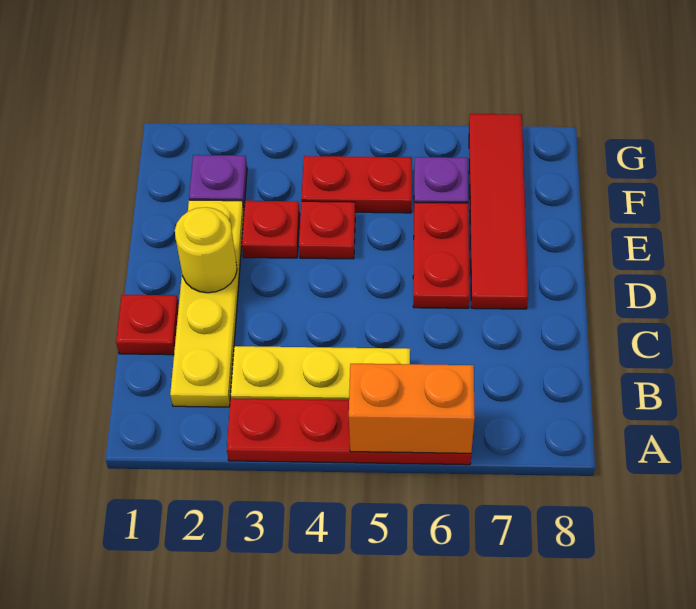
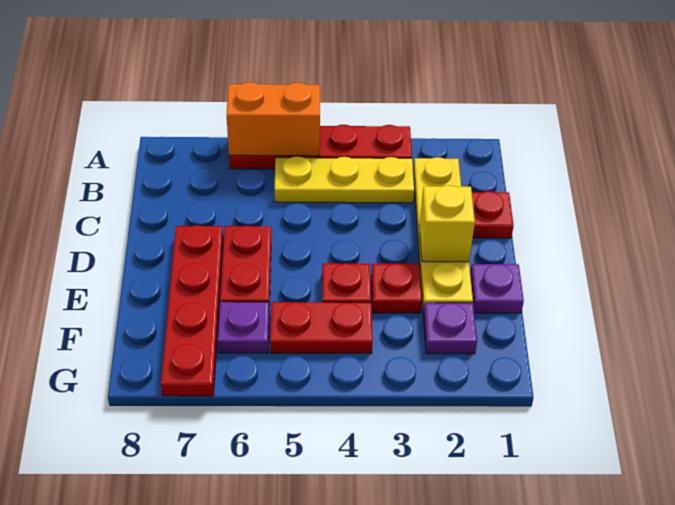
yellow round brick D2 level 2 -> yellow brick D2 level 2
red tile D7:G7 level 1 -> red plate D7:G7 level 1
none -> purple plate E1 level 1

